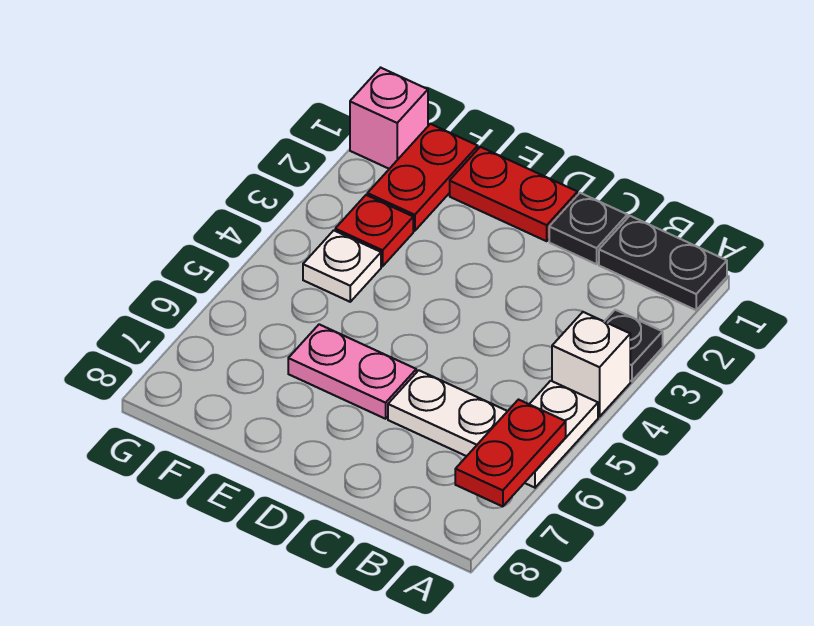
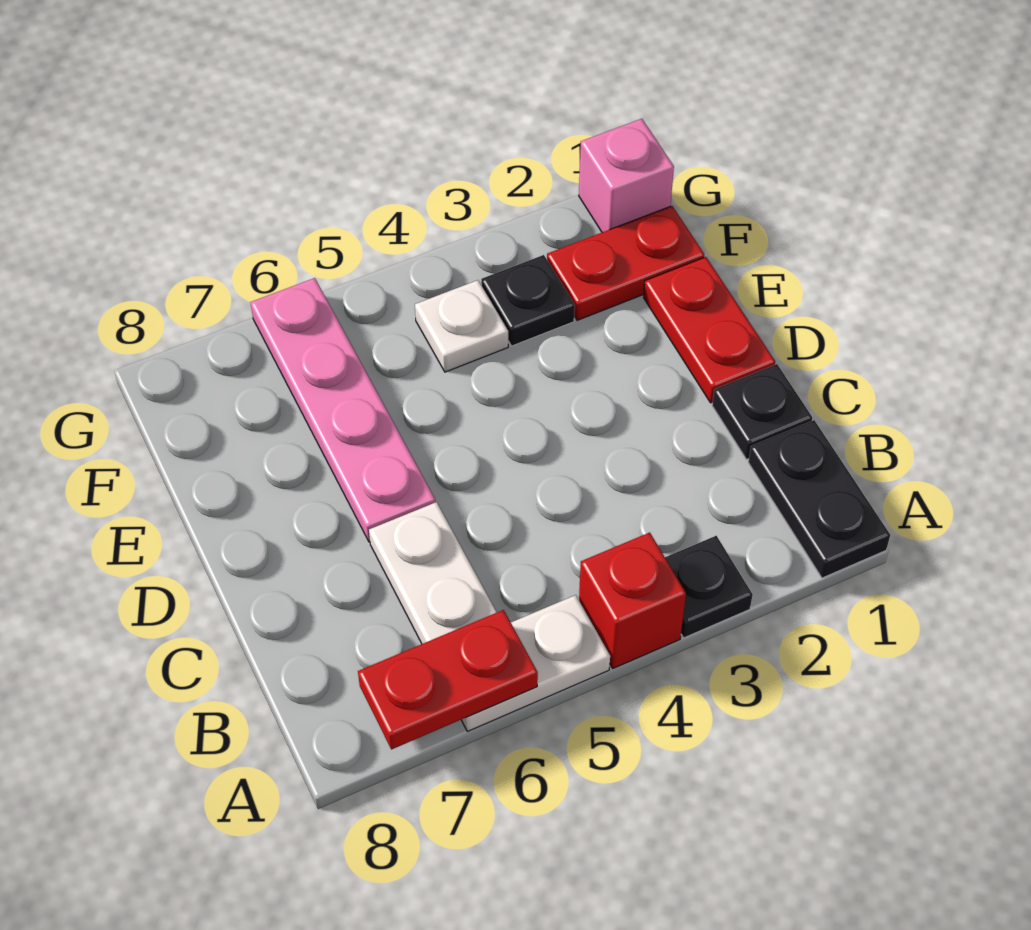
white brick A4 level 1 -> red brick A4 level 1
pink plate D6:E6 level 1 -> pink plate D6:G6 level 1
red plate F3 level 1 -> black plate F3 level 1

